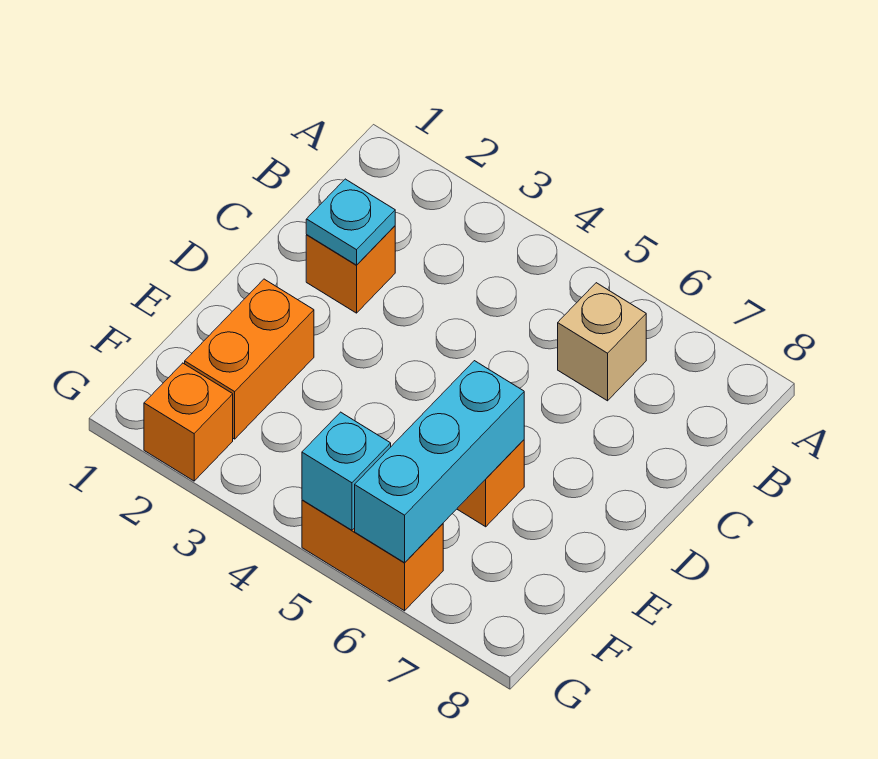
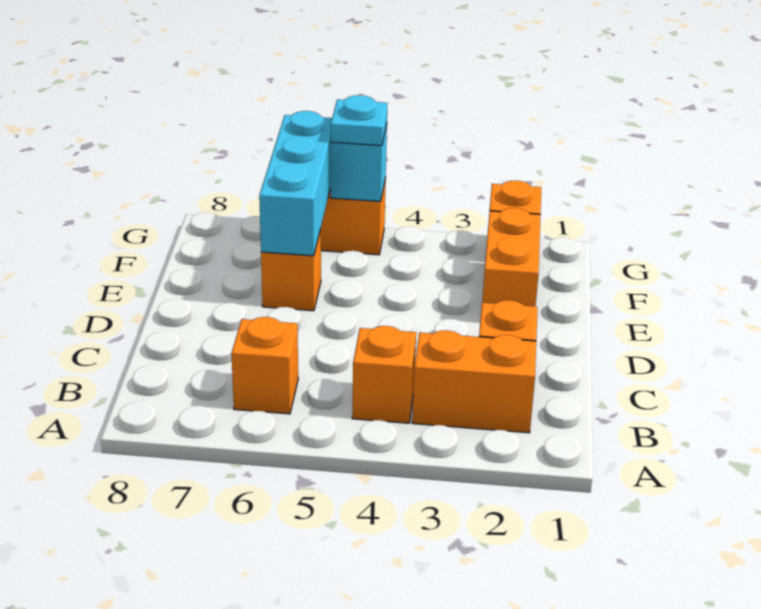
none -> orange brick B2:B3 level 1
none -> orange brick B4 level 1
tan brick B6 level 1 -> orange brick B6 level 1
cyan plate C2 level 2 -> cyan plate G5 level 3

